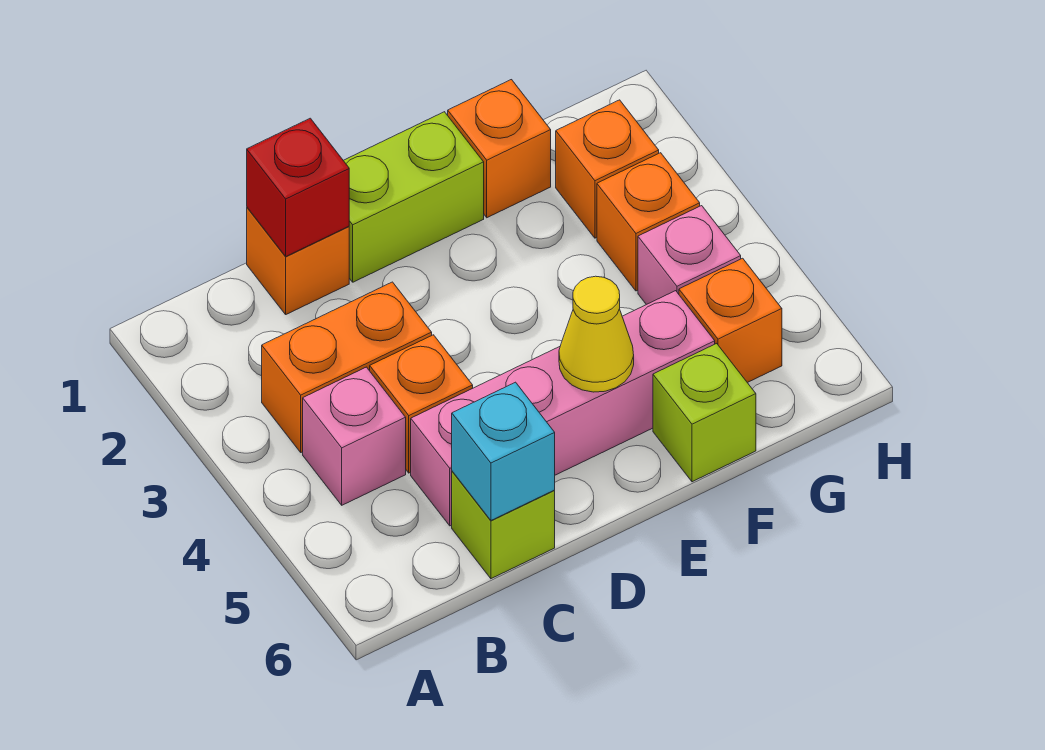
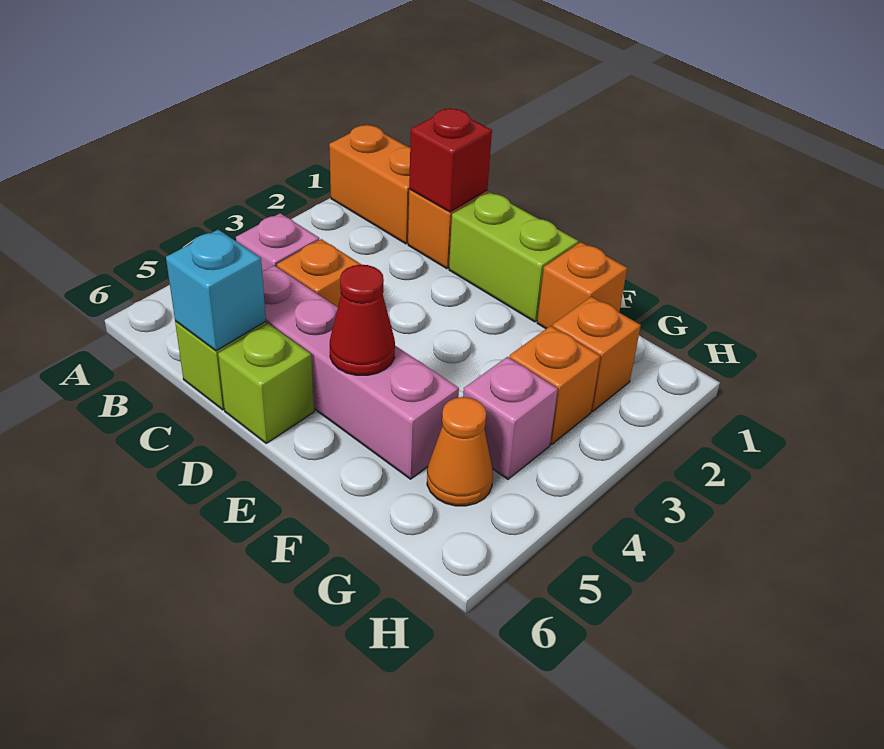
orange brick B3:C3 level 1 -> orange brick A1:B1 level 1
yellow cone E5 level 2 -> red cone E5 level 2
lime brick F6 level 1 -> lime brick D6 level 1
orange brick G5 level 1 -> orange cone G5 level 1

